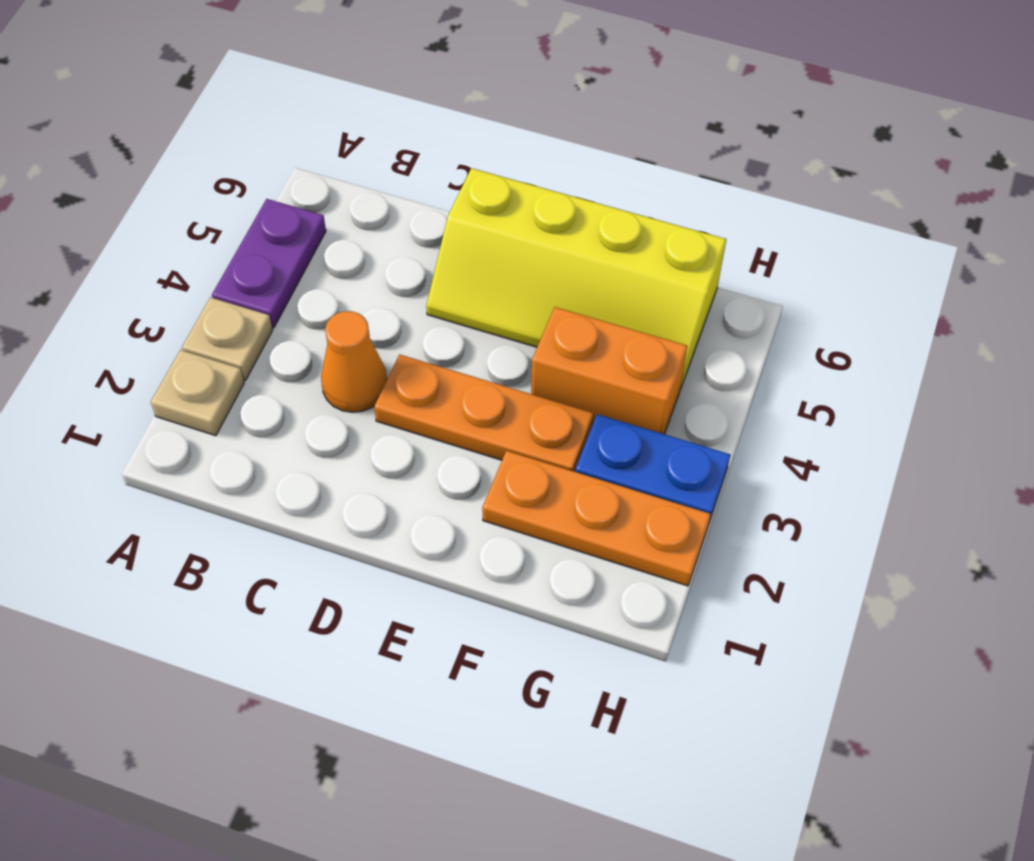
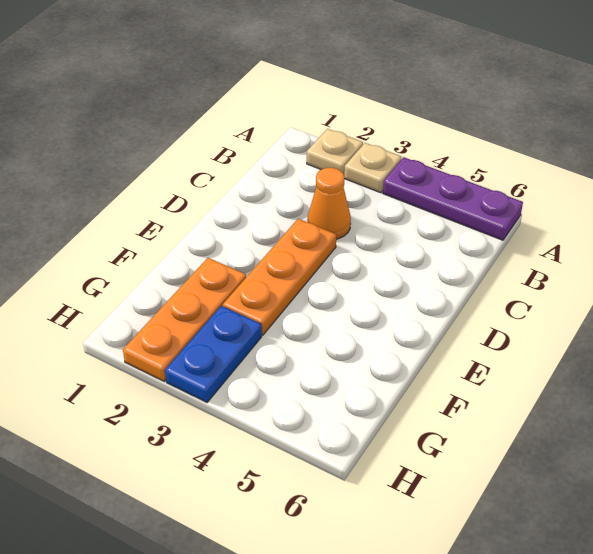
purple plate A4:A5 level 1 -> purple plate A4:A6 level 1
yellow slope D5:G6 level 1 top 6 -> none
orange brick F4:G4 level 1 -> none

